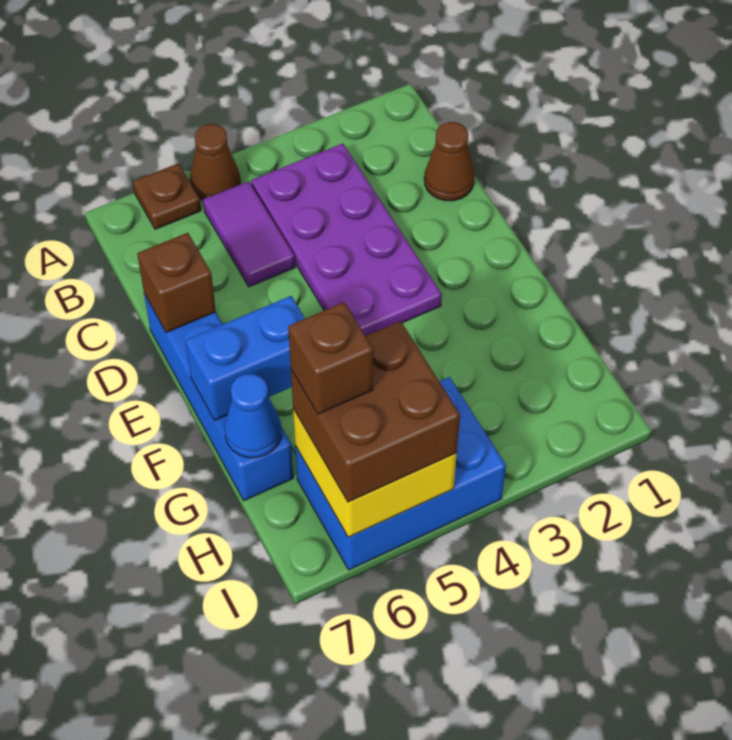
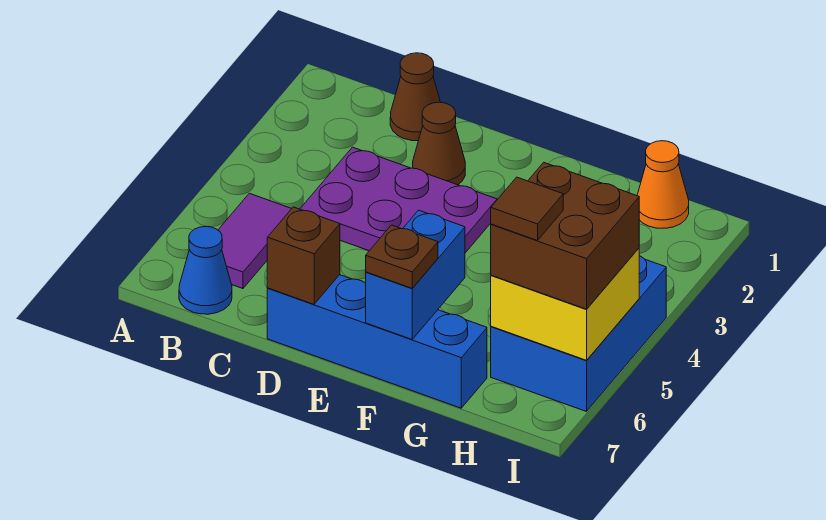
brown cone A5 level 1 -> brown cone D2 level 1
brown plate A6 level 1 -> brown plate F7 level 3
purple plate B3:E4 level 1 -> purple plate C3:E4 level 1
purple tile B5:C5 level 1 -> purple tile B5:B6 level 1
blue cone G7 level 2 -> blue cone B7 level 1
none -> orange cone H1 level 1
brown brick H6 level 4 -> brown tile H6 level 4

